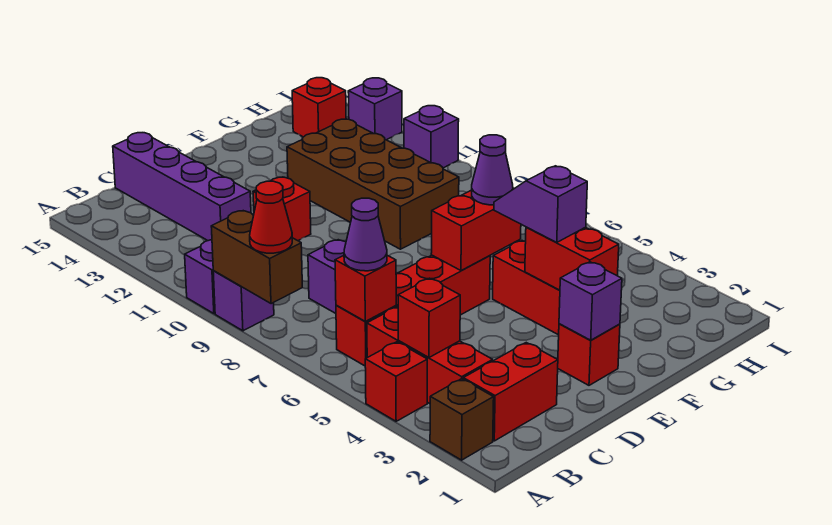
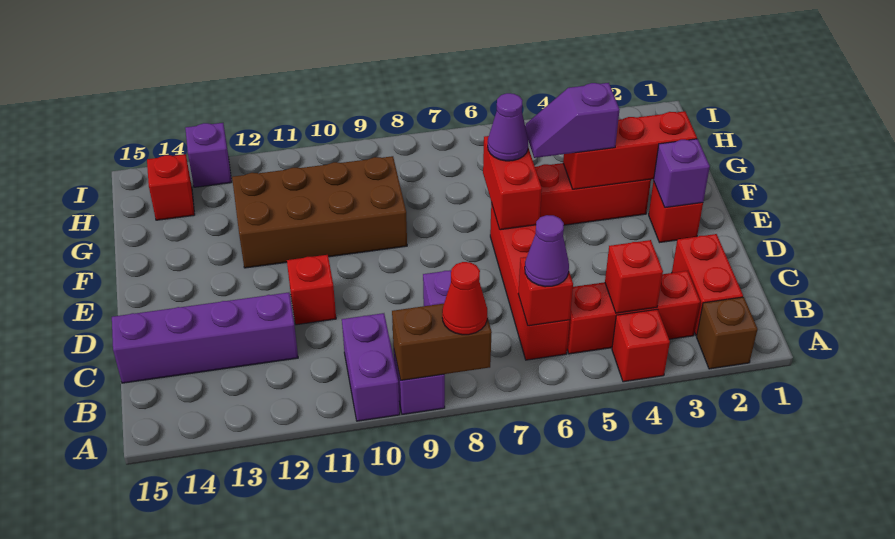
red brick F3:F4 level 2 -> red brick F2:F4 level 2
purple brick I11 level 1 -> none

